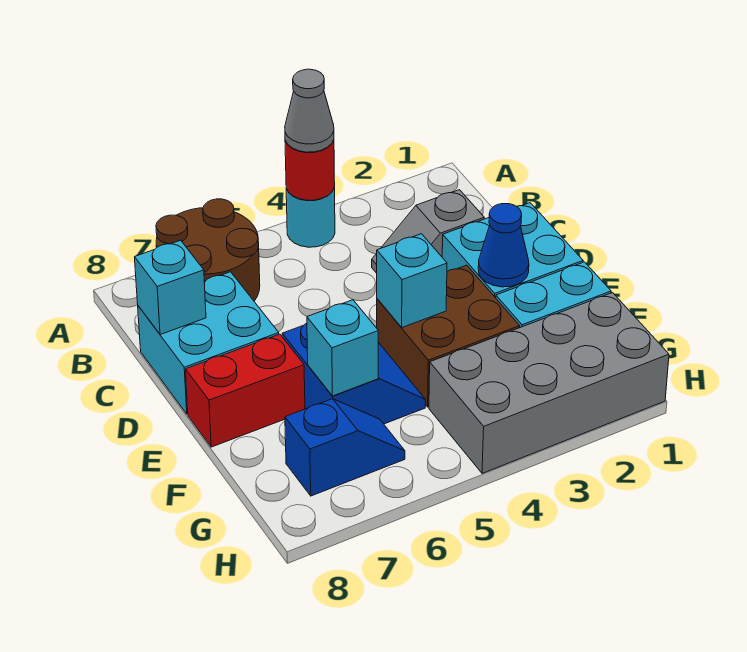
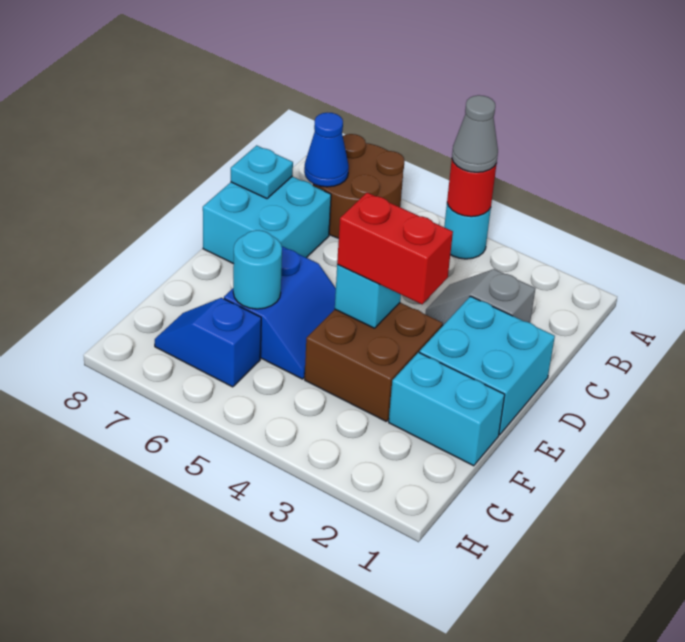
cyan brick C8 level 2 -> cyan plate C8 level 2
blue cone E2 level 2 -> blue cone B7 level 2
red brick E7:E8 level 1 -> red brick E3:E4 level 3
cyan brick F6 level 2 -> cyan round brick F6 level 2
grey brick G1:H4 level 1 -> none
blue slope G6:G7 level 1 top 7 -> blue slope G6:G7 level 1 top 6

